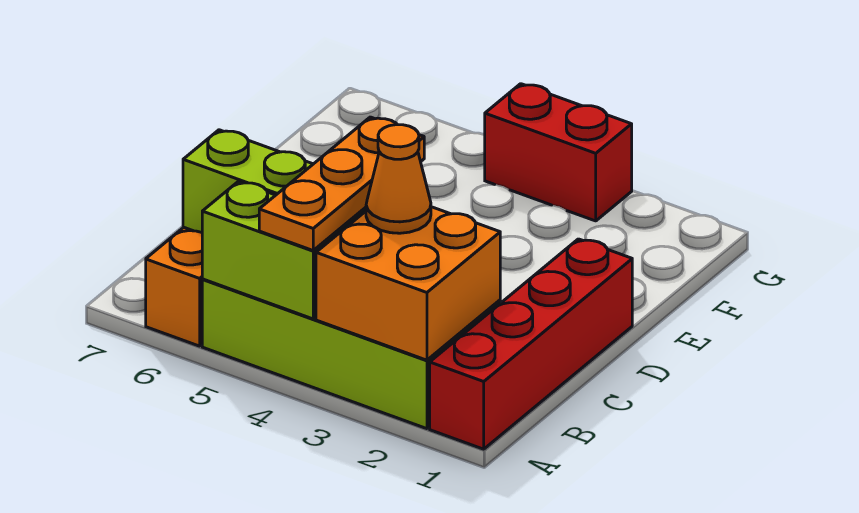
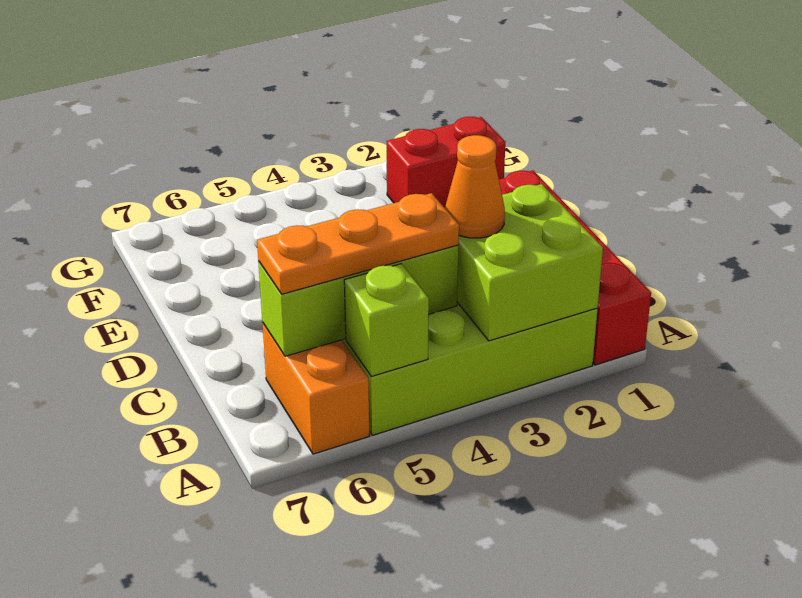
orange brick A2:B3 level 2 -> lime brick A2:B3 level 2
lime brick A4:A5 level 2 -> lime brick A5 level 2
orange plate A4:C4 level 3 -> orange plate B4:B6 level 3
red brick G3:G4 level 1 -> red brick F1:F2 level 1

